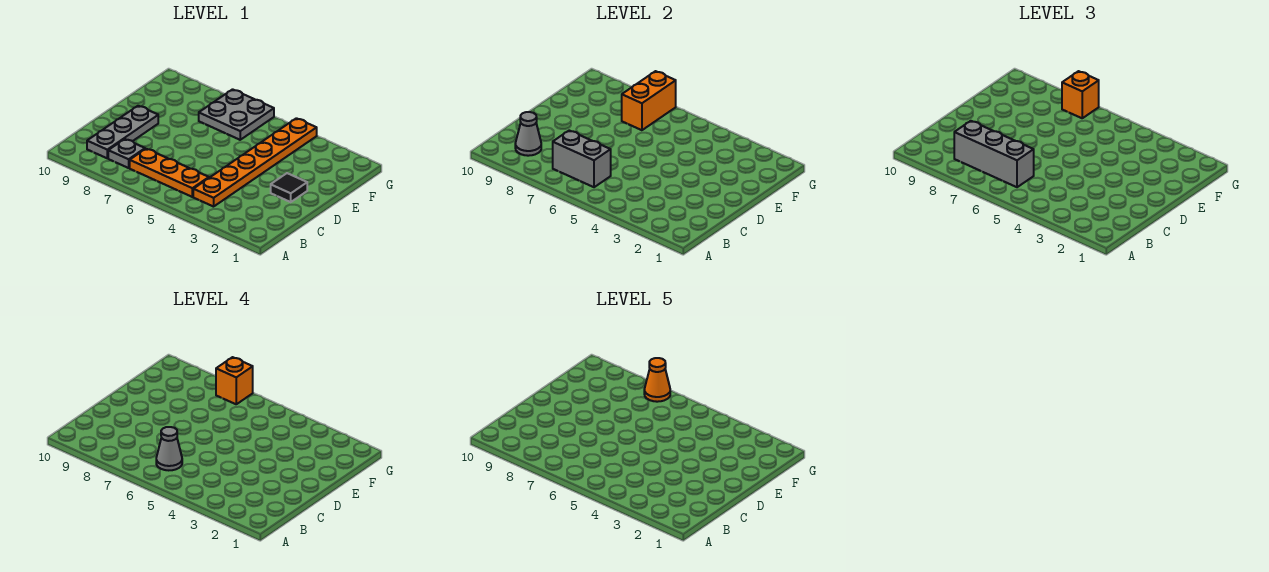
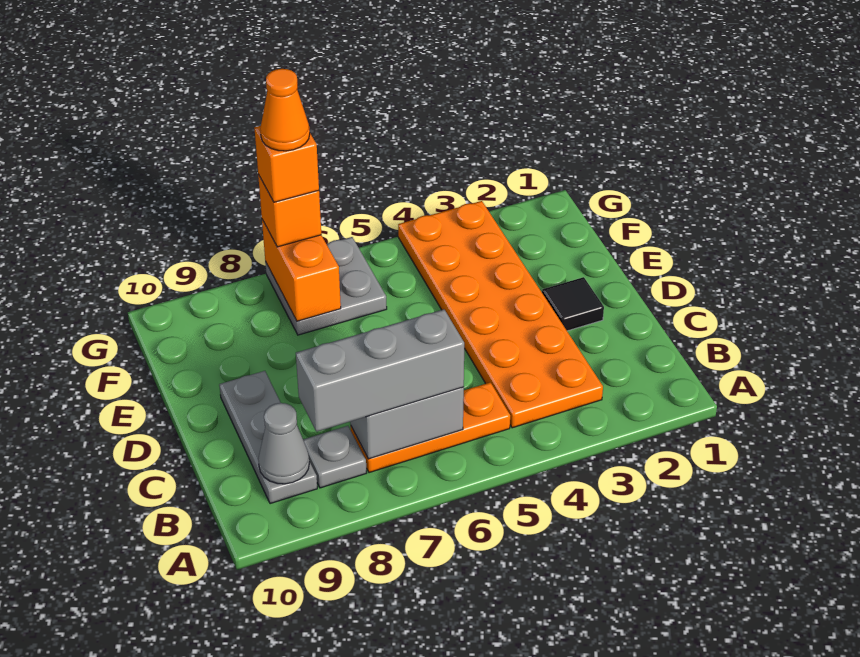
orange plate B4:G4 level 1 -> orange plate B3:G4 level 1
grey cone B6 level 4 -> none

